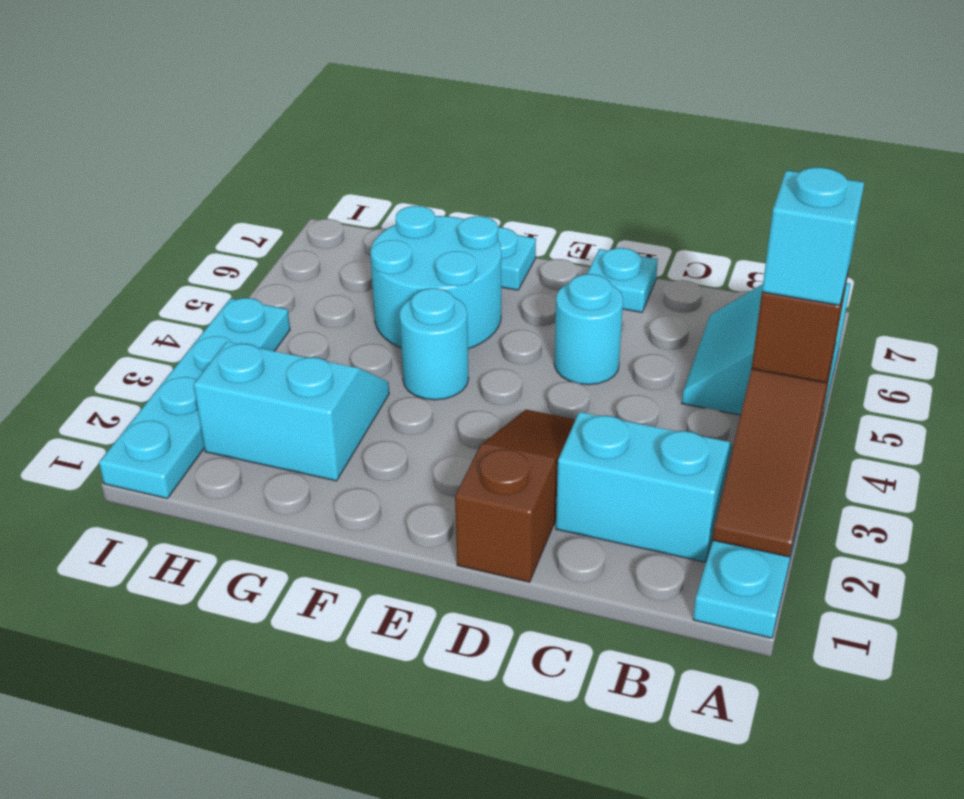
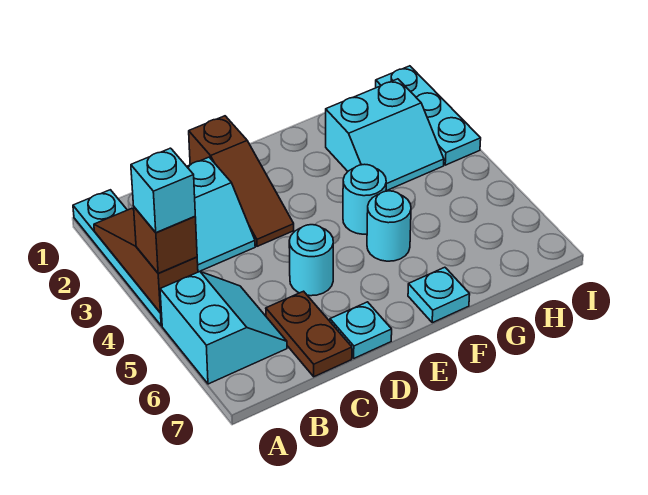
none -> brown plate C6:C7 level 1
cyan round brick F5:G6 level 1 -> cyan round brick F5 level 1
cyan plate I1:I4 level 1 -> cyan plate I1:I3 level 1

